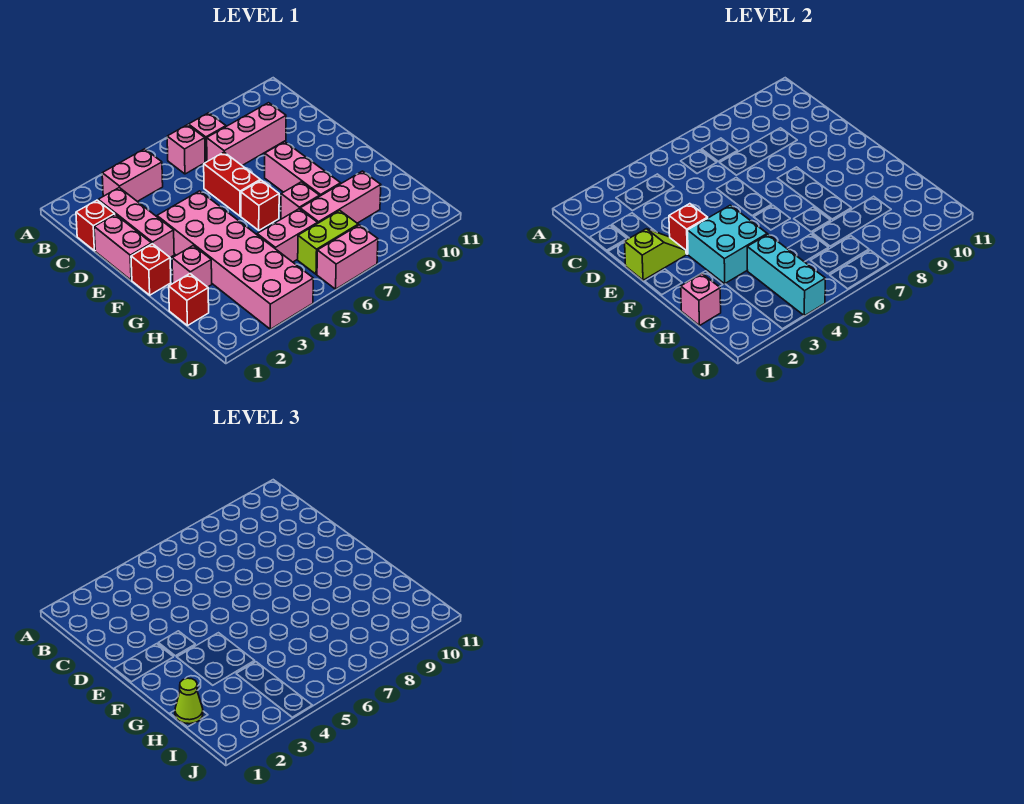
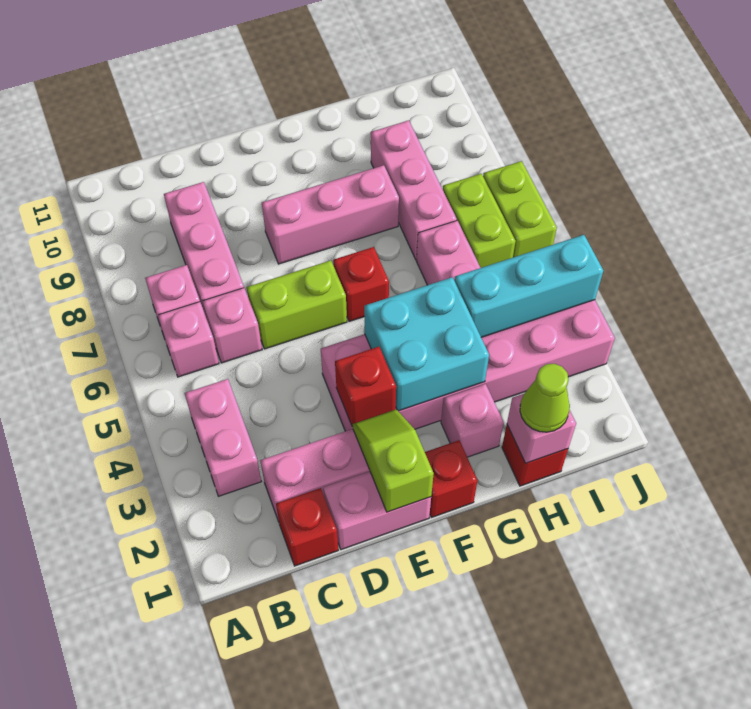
red brick D6:E6 level 1 -> lime brick D6:E6 level 1
pink brick G7 level 1 -> pink brick C6 level 1
pink brick J6:J7 level 1 -> lime brick J6:J7 level 1

